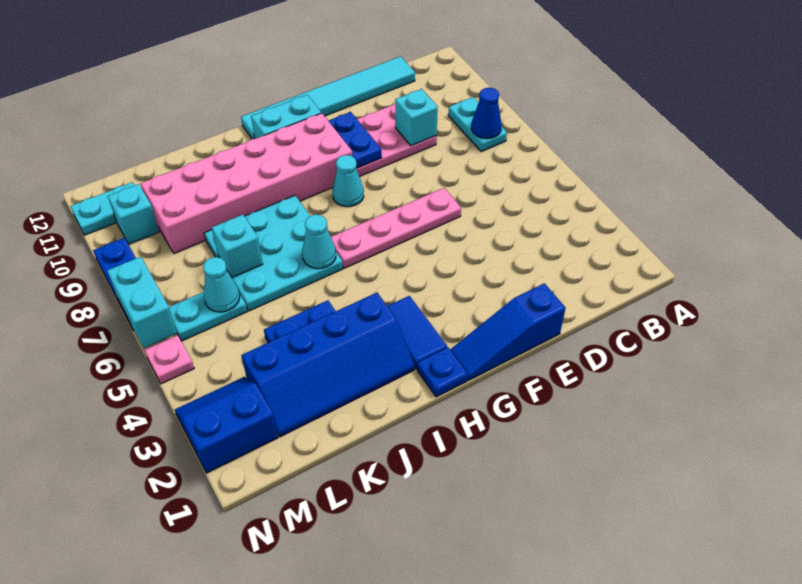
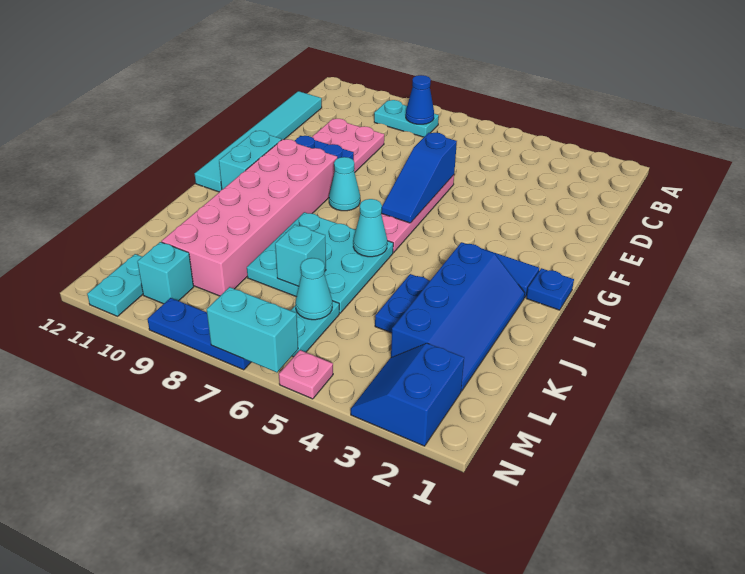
cyan brick D9 level 2 -> none
blue slope E1:G1 level 1 top E -> blue slope E6:G6 level 2 top E

